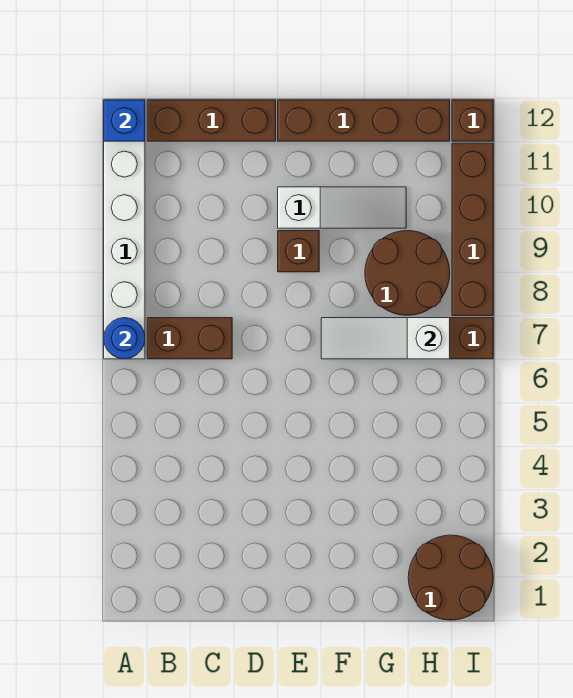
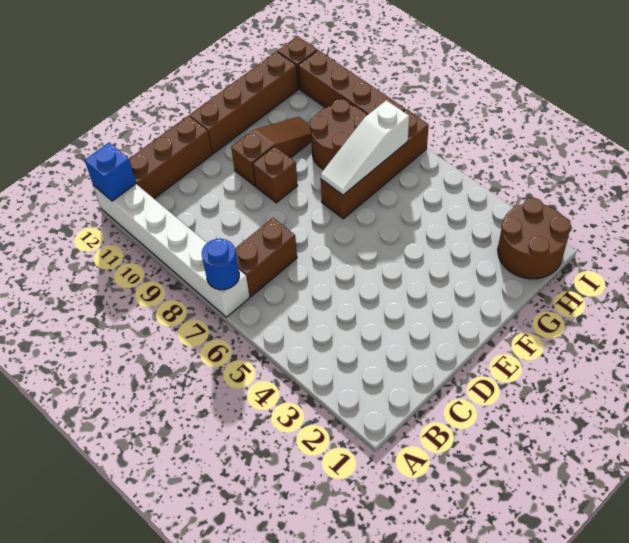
white slope E10:G10 level 1 top E -> brown slope E10:G10 level 1 top E

